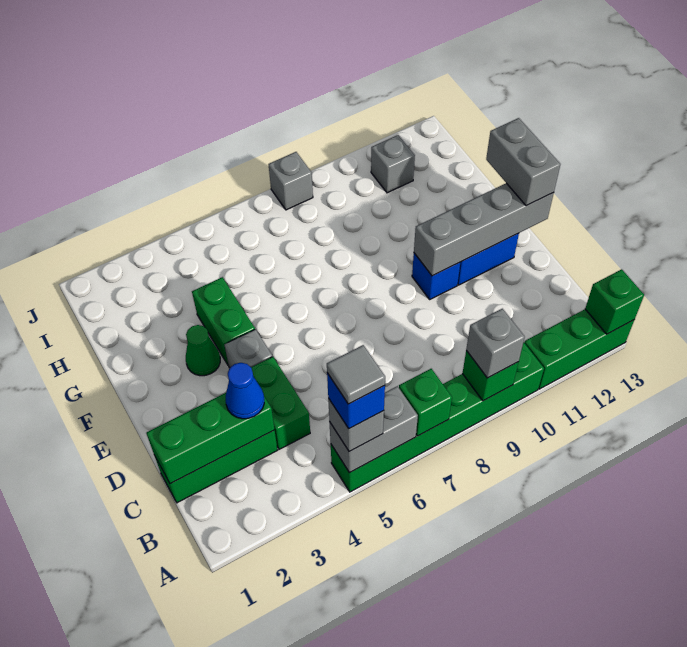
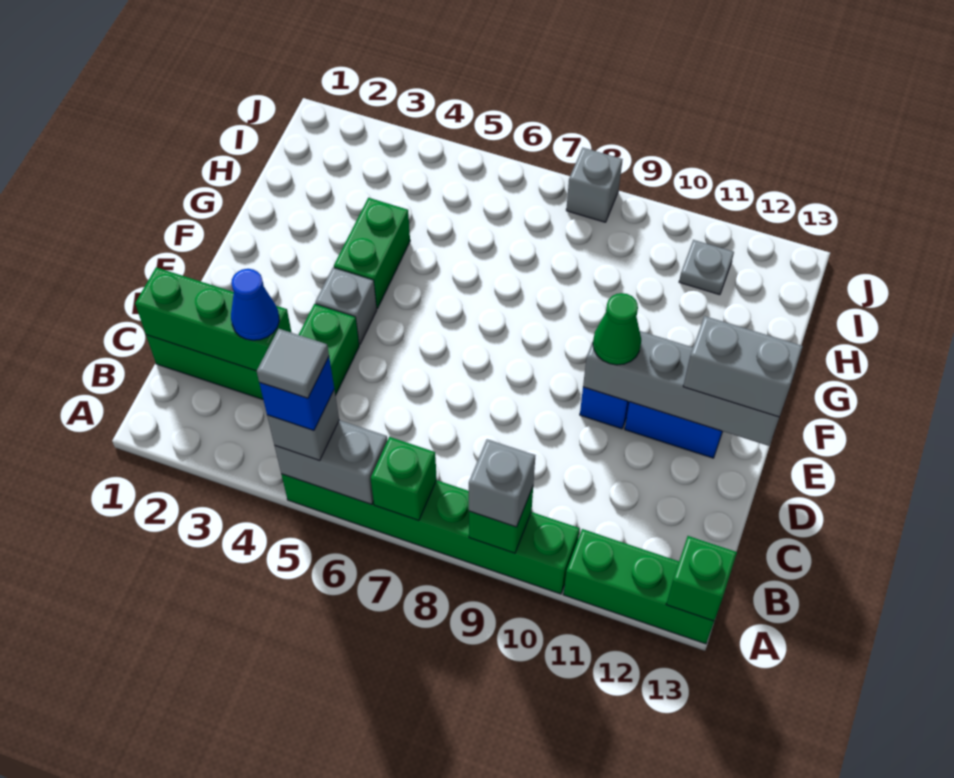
grey brick E13:F13 level 3 -> grey brick E12:E13 level 3
green cone F3 level 1 -> green cone E10 level 3
grey brick I11 level 1 -> grey plate I11 level 1

